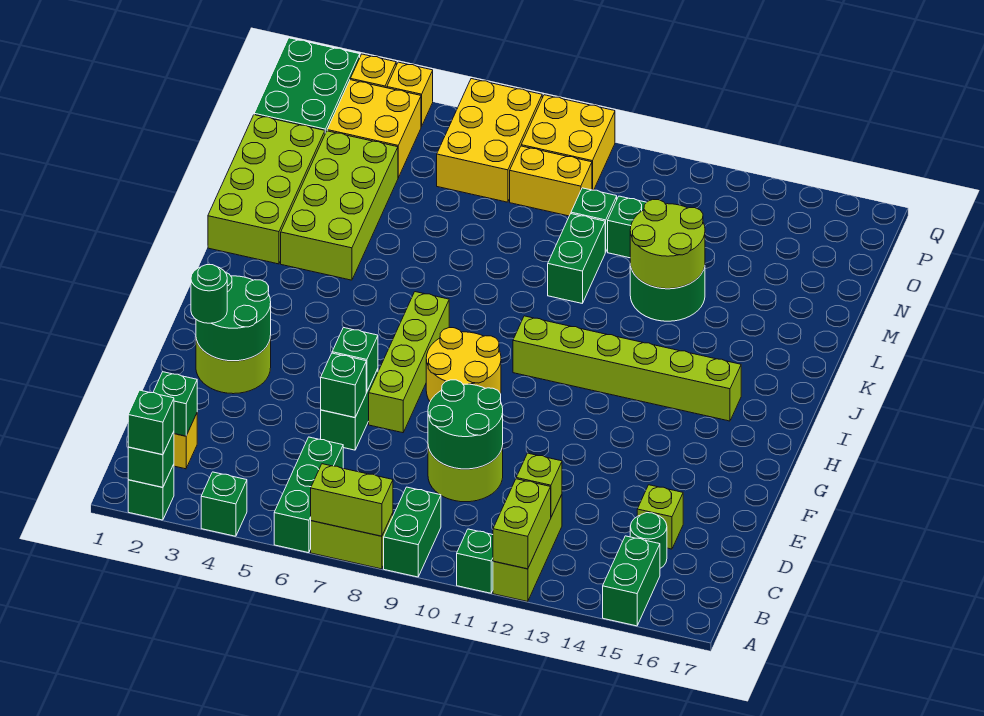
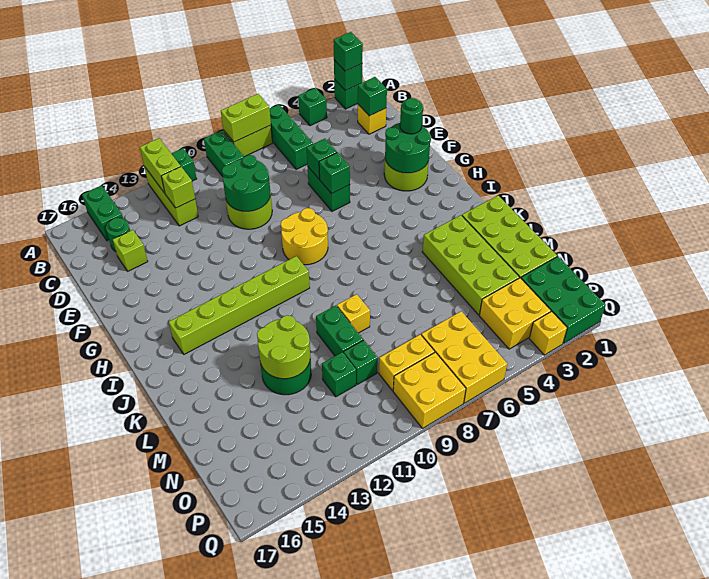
lime brick F7:I7 level 1 -> none
yellow brick Q4 level 1 -> yellow brick L9 level 1

